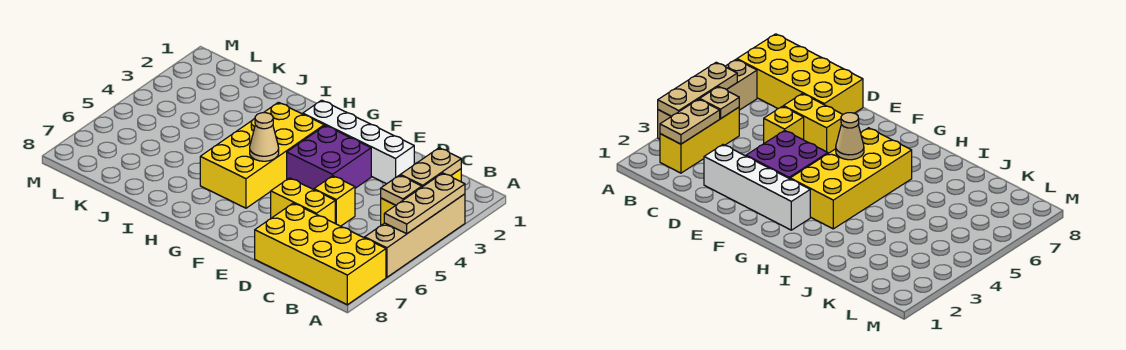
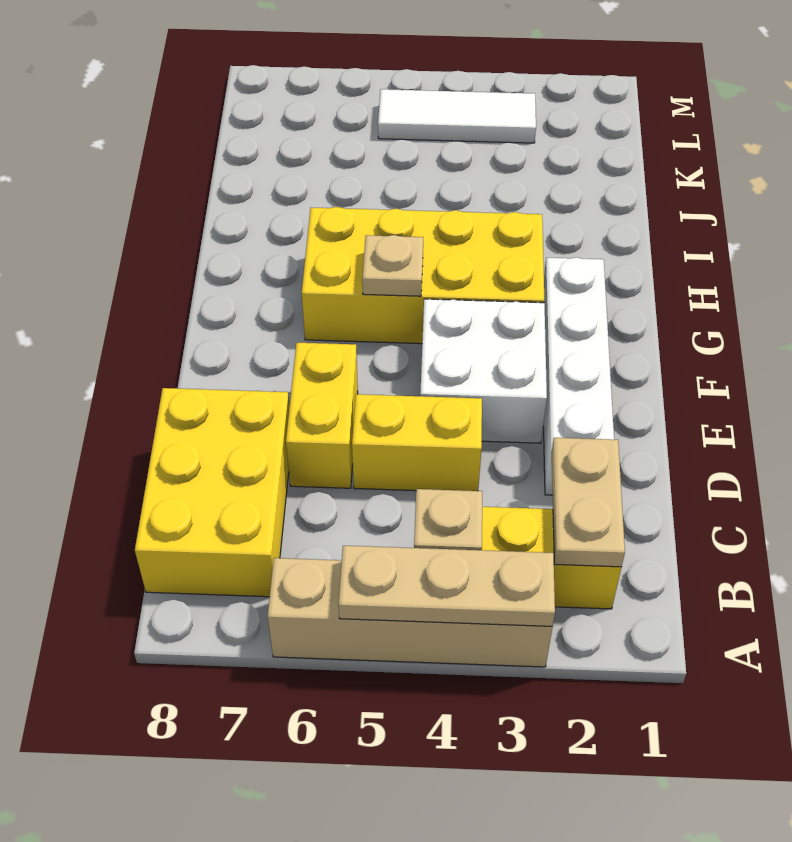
yellow brick A7:D8 level 1 -> yellow brick B7:D8 level 1
tan plate B2:B3 level 2 -> tan plate B2:C2 level 2
yellow brick D5 level 1 -> yellow brick D4:D5 level 1
purple brick E3:F4 level 1 -> white brick E3:F4 level 1
tan cone G5 level 2 -> tan plate G5 level 2
none -> white tile L3:L5 level 1

